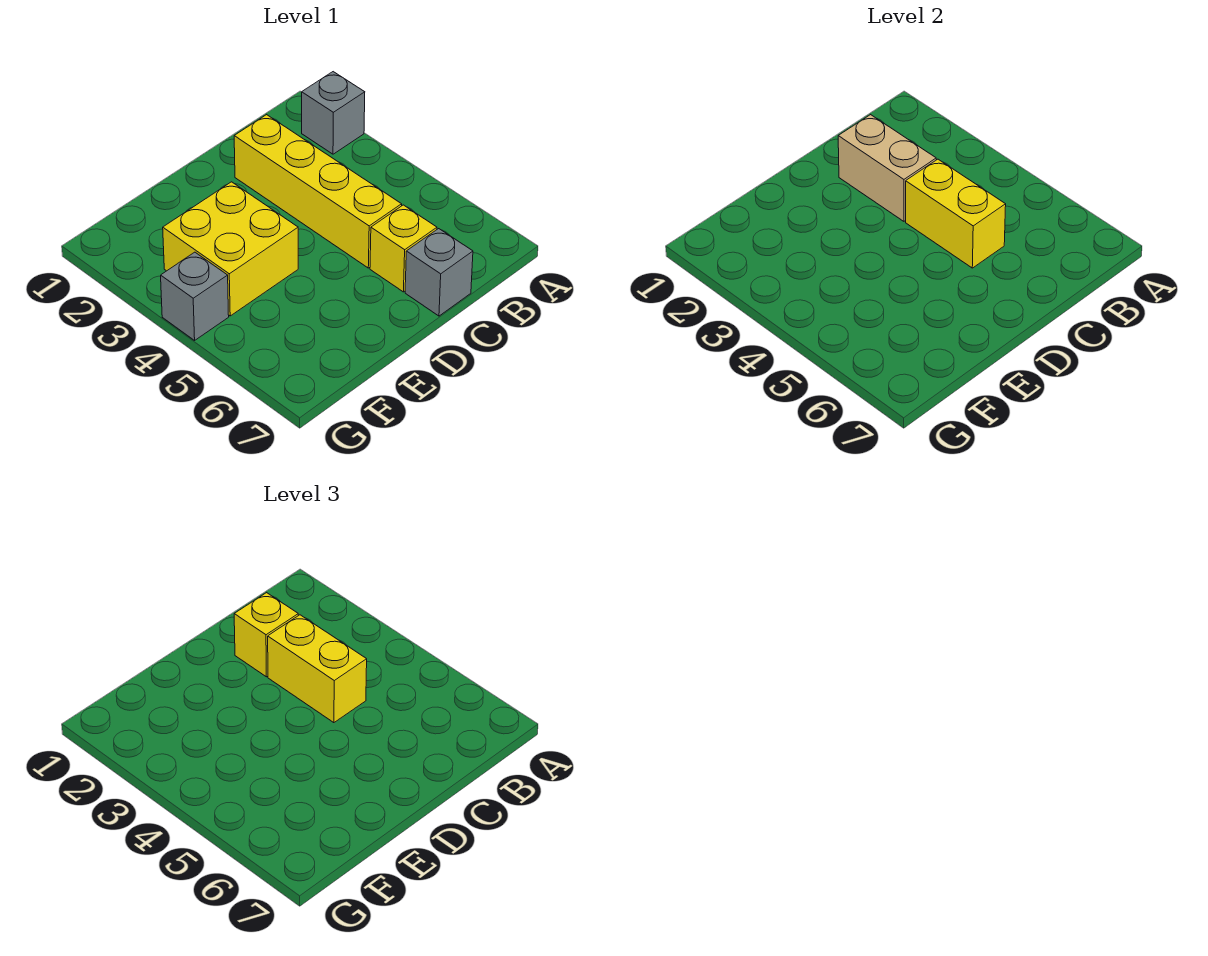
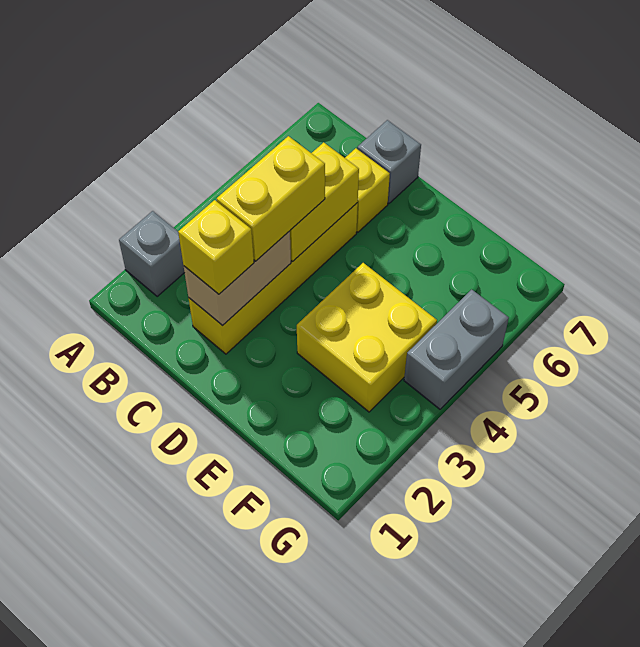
grey brick G4 level 1 -> grey brick G4:G5 level 1

